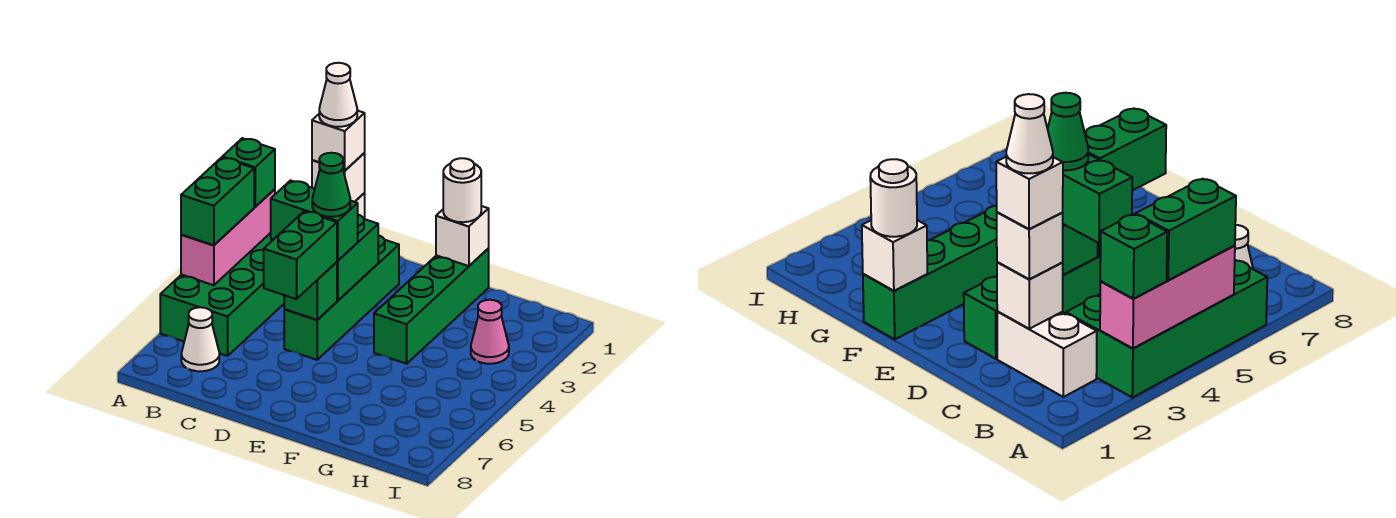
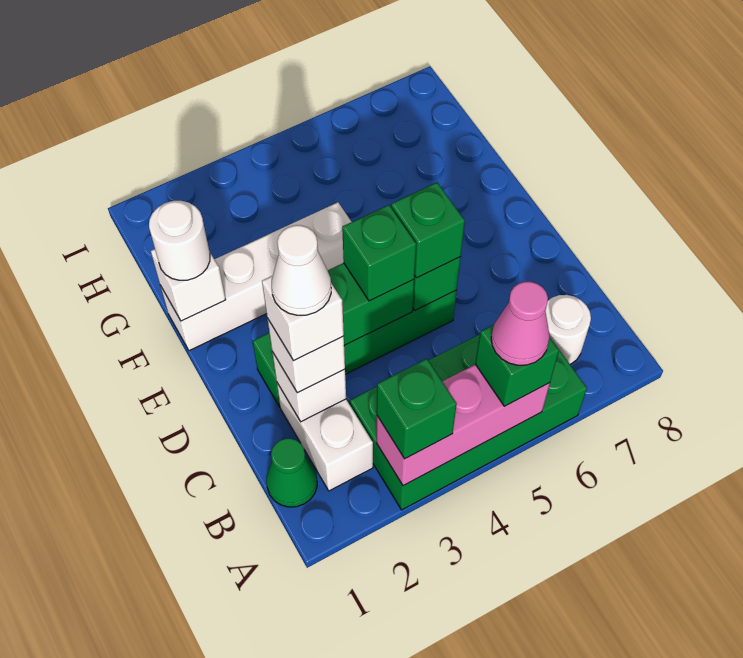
green brick A4:A5 level 3 -> green brick A5 level 3
white cone B7 level 1 -> white round brick B7 level 1
green brick C4:D4 level 3 -> green brick D4 level 3
green cone D4 level 4 -> green cone B1 level 1
green brick D5:D6 level 3 -> green brick D5 level 3
green brick F1:F4 level 1 -> white brick F1:F4 level 1
pink cone H3 level 1 -> pink cone A5 level 4

